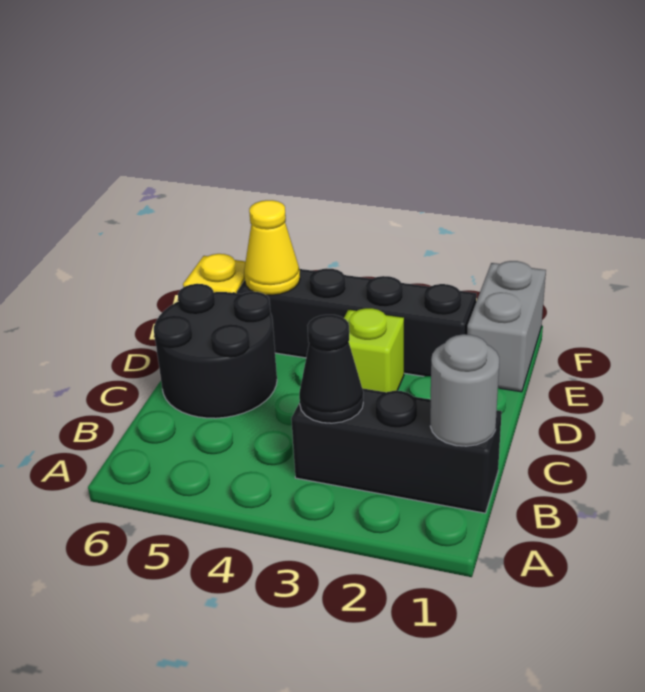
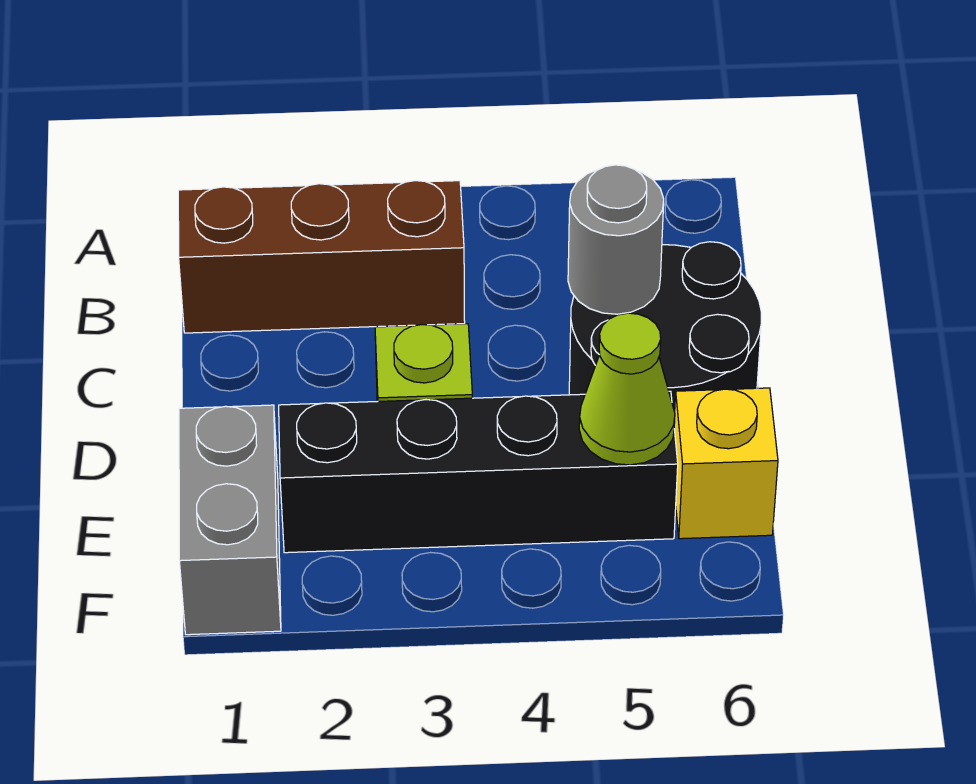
black brick B1:B3 level 1 -> brown brick B1:B3 level 1
grey round brick B1 level 2 -> grey round brick C5 level 2
black cone B3 level 2 -> none
yellow cone E5 level 2 -> lime cone E5 level 2

